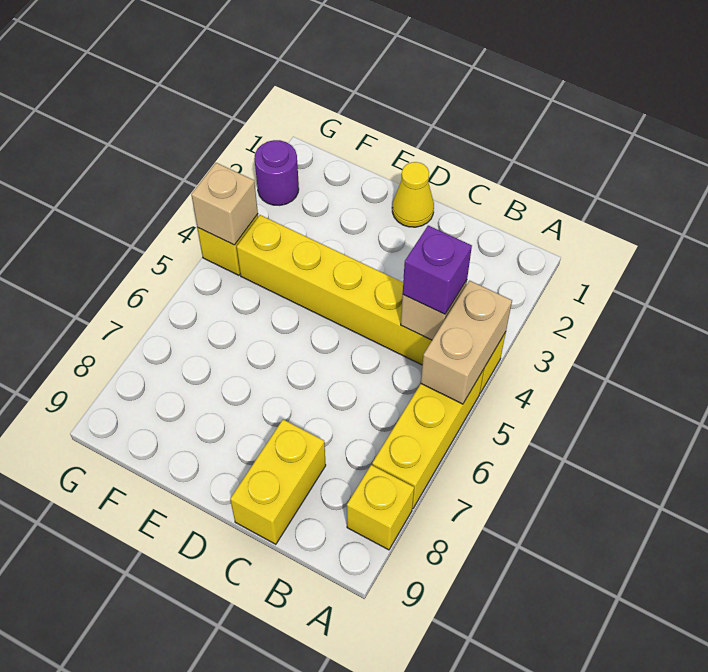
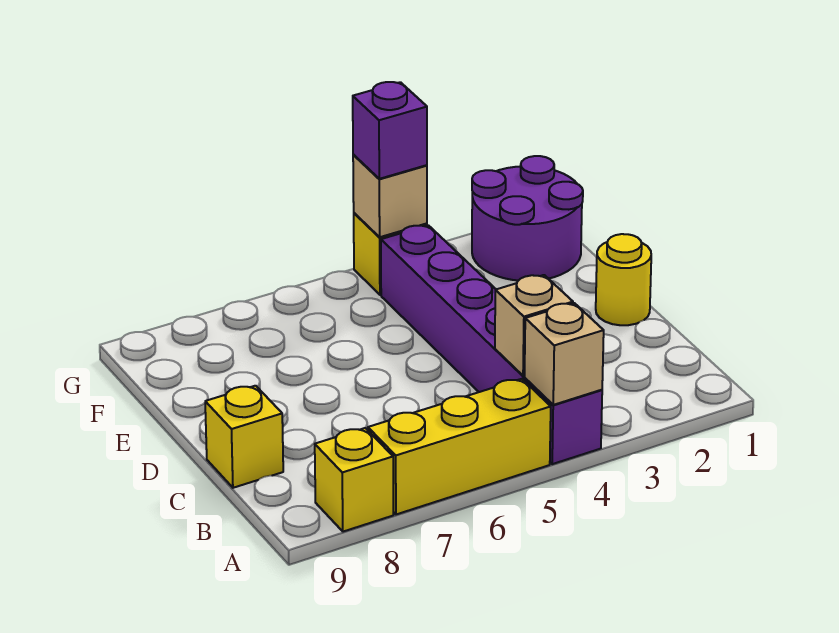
yellow brick A4:F4 level 1 -> purple brick A4:F4 level 1
tan brick A4:A5 level 2 -> tan brick A4 level 2
purple brick B4 level 3 -> purple brick G4 level 3
yellow brick C8:C9 level 1 -> yellow brick C9 level 1
yellow cone D1 level 1 -> yellow round brick D1 level 1
purple round brick G2 level 1 -> purple round brick F1:G2 level 1

